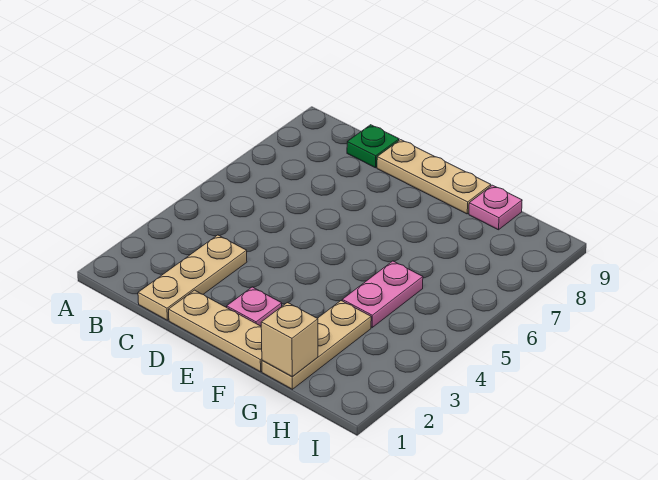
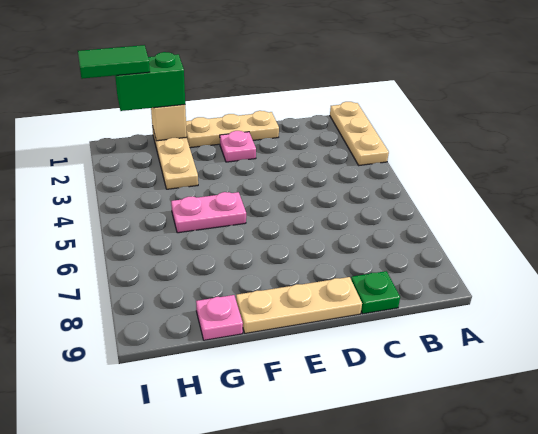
tan plate C1:C3 level 1 -> tan plate A1:A3 level 1
none -> green brick G1:H1 level 3
pink plate G4:G5 level 1 -> pink plate F5:G5 level 1
none -> green tile H1:I1 level 4

